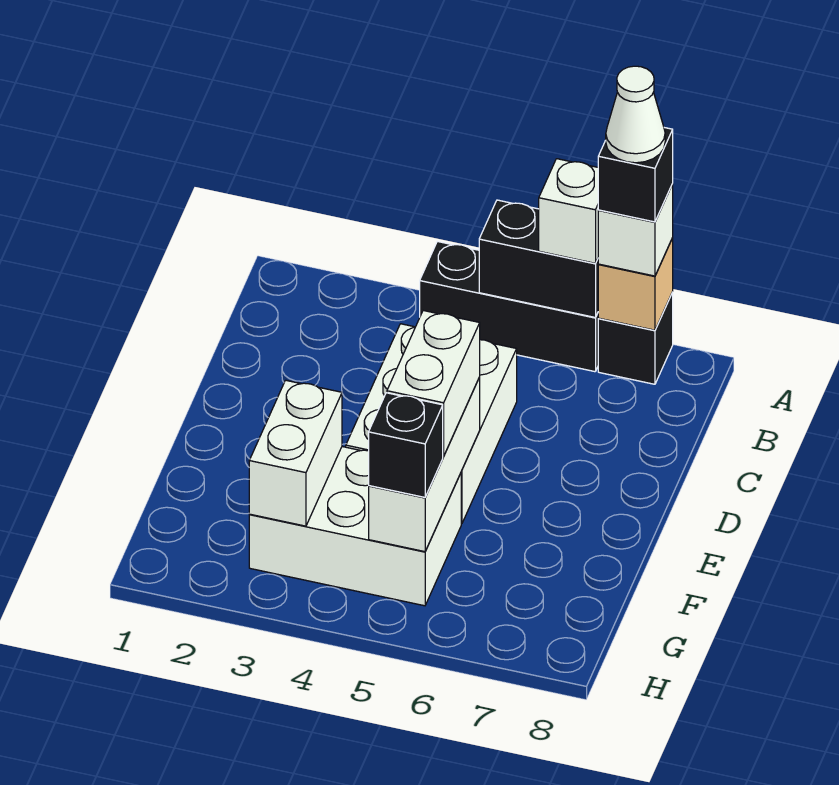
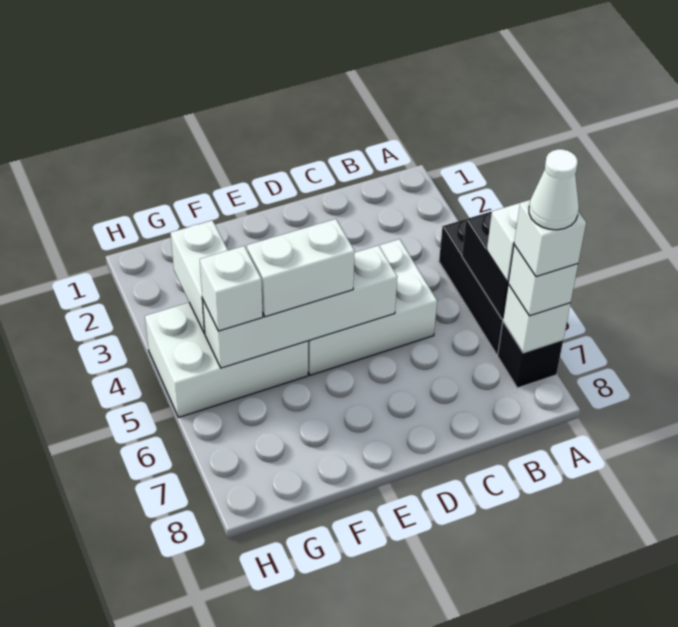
tan brick A7 level 2 -> white brick A7 level 2
black brick A7 level 4 -> white brick A7 level 4
white brick E5:G5 level 2 -> white brick D5:G5 level 2
white brick F3:G5 level 1 -> white brick F4:H5 level 1
white brick F3:G3 level 2 -> white brick G3:G4 level 2
black brick G5 level 3 -> white brick G5 level 3

